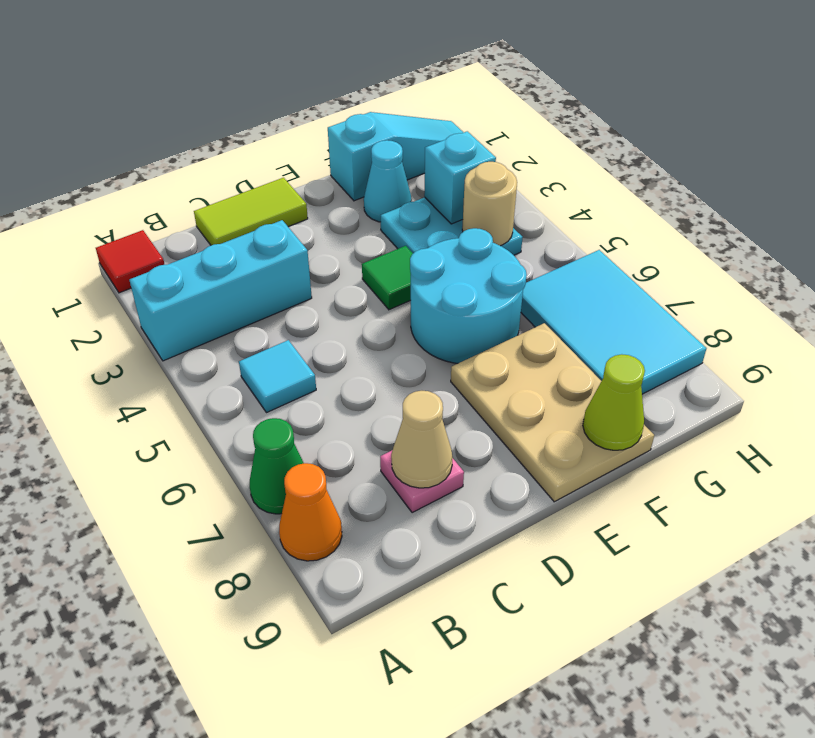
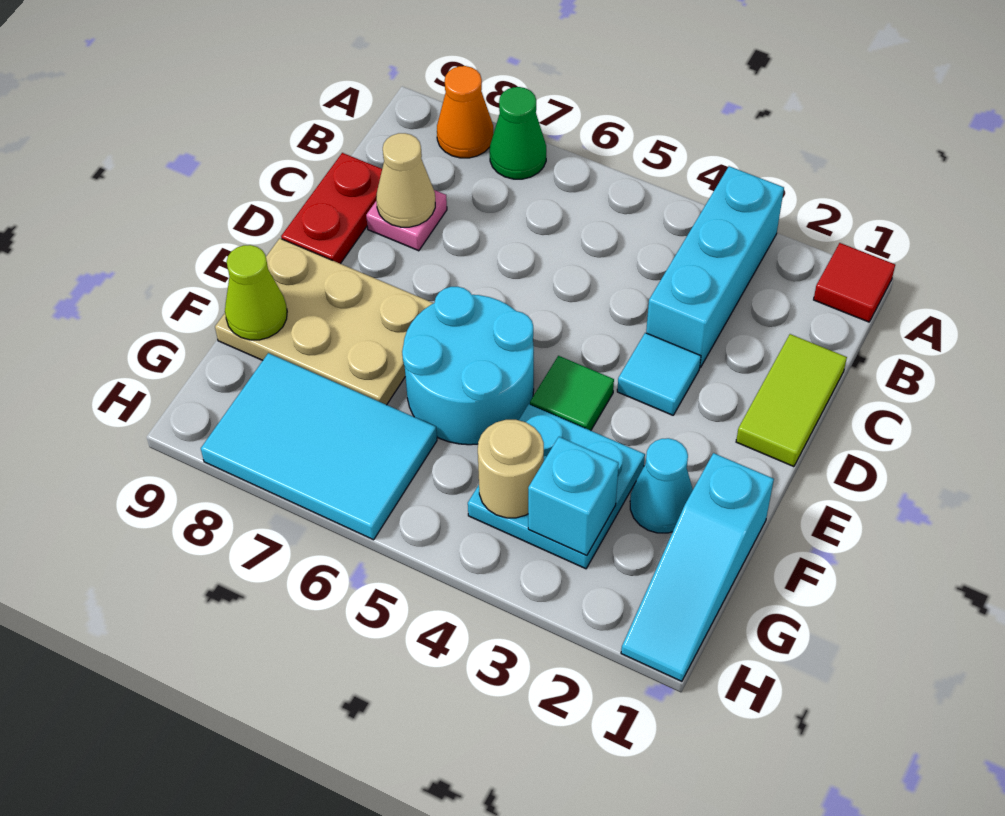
cyan tile B5 level 1 -> cyan tile D3 level 1
none -> red plate C9:D9 level 1

